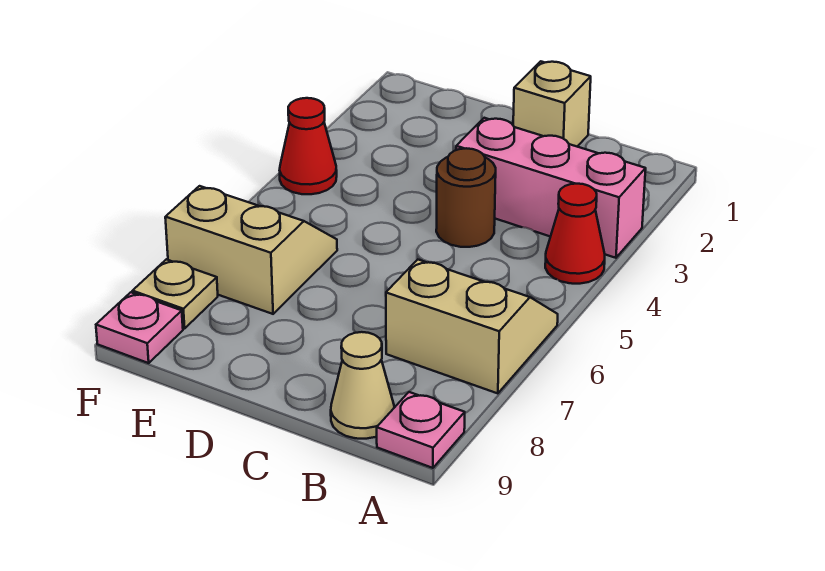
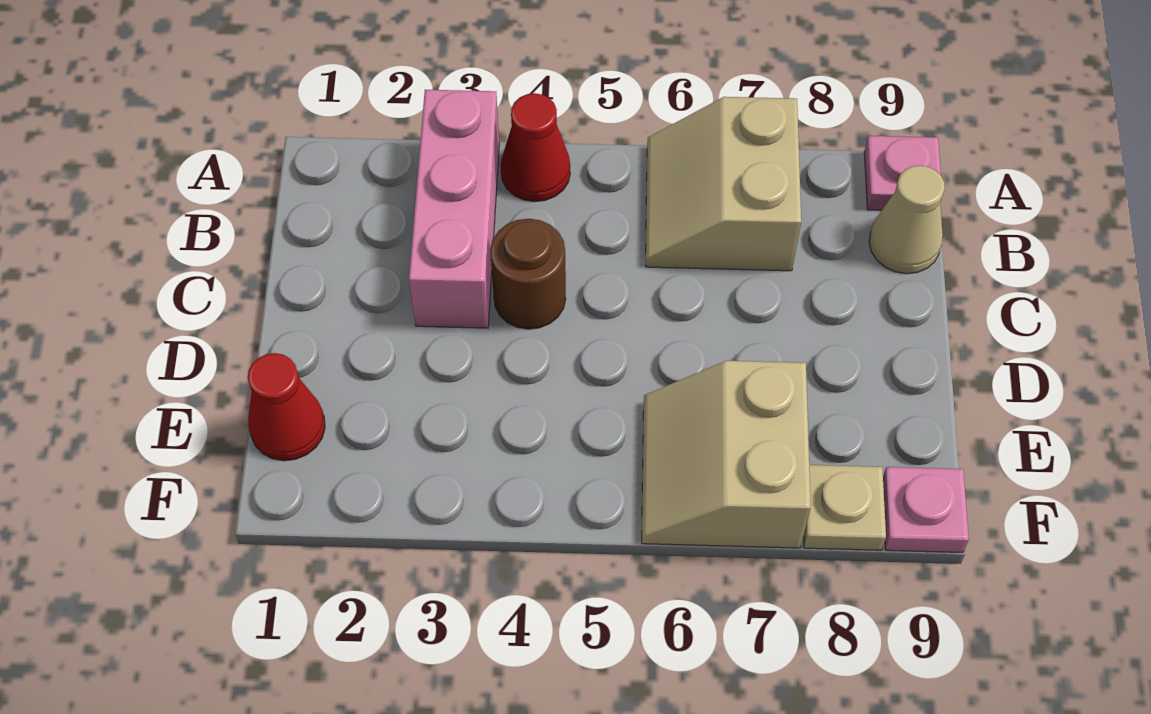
tan brick C1 level 1 -> none
red cone F4 level 1 -> red cone E1 level 1

